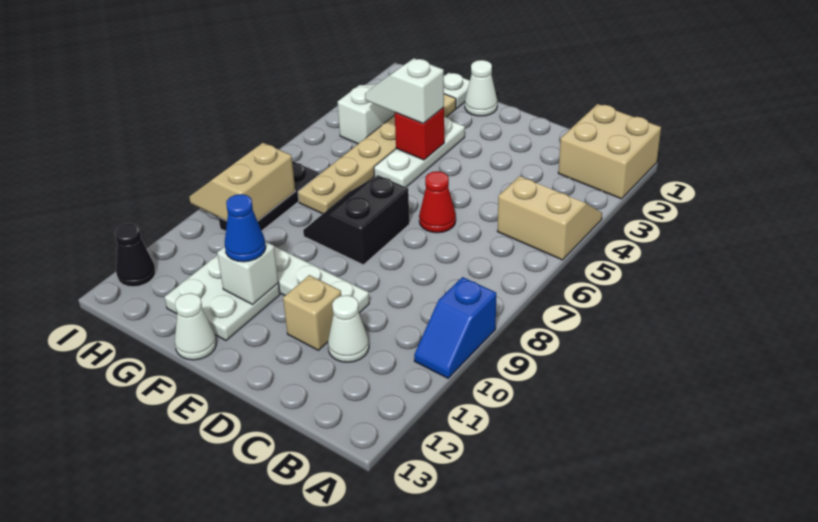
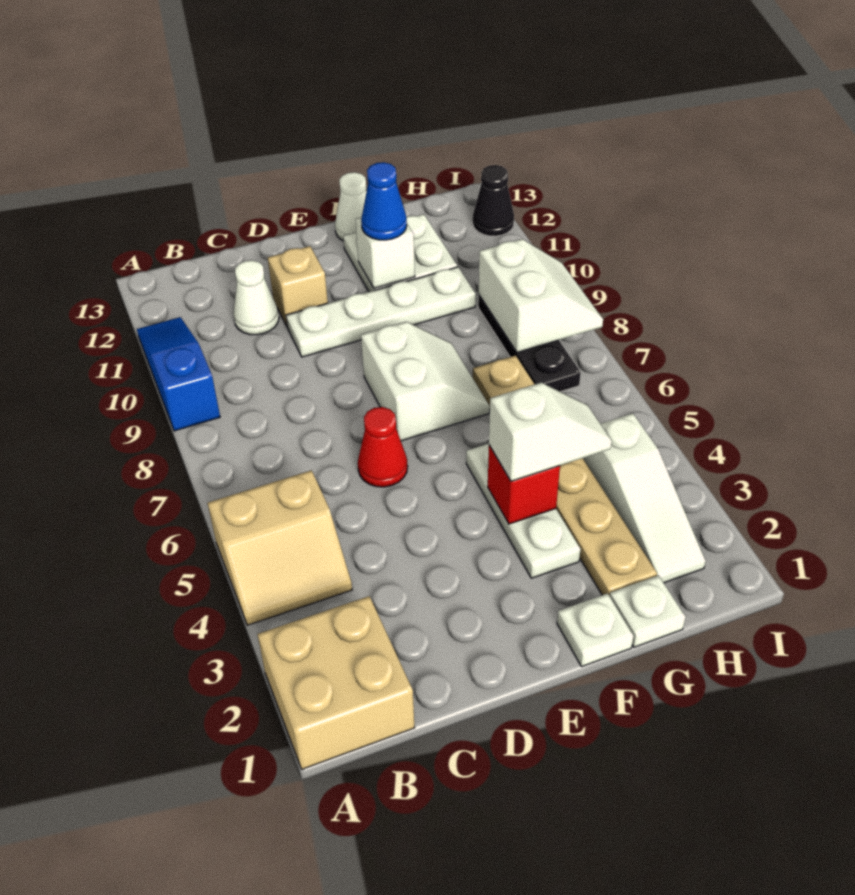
blue slope A9:A10 level 1 top 9 -> blue slope A9:A11 level 1 top 9
black slope E7:F8 level 1 top E -> white slope E7:F8 level 1 top E
white cone F1 level 1 -> white plate F1 level 1
tan slope H8:I9 level 2 top H -> white slope H8:I9 level 2 top H

